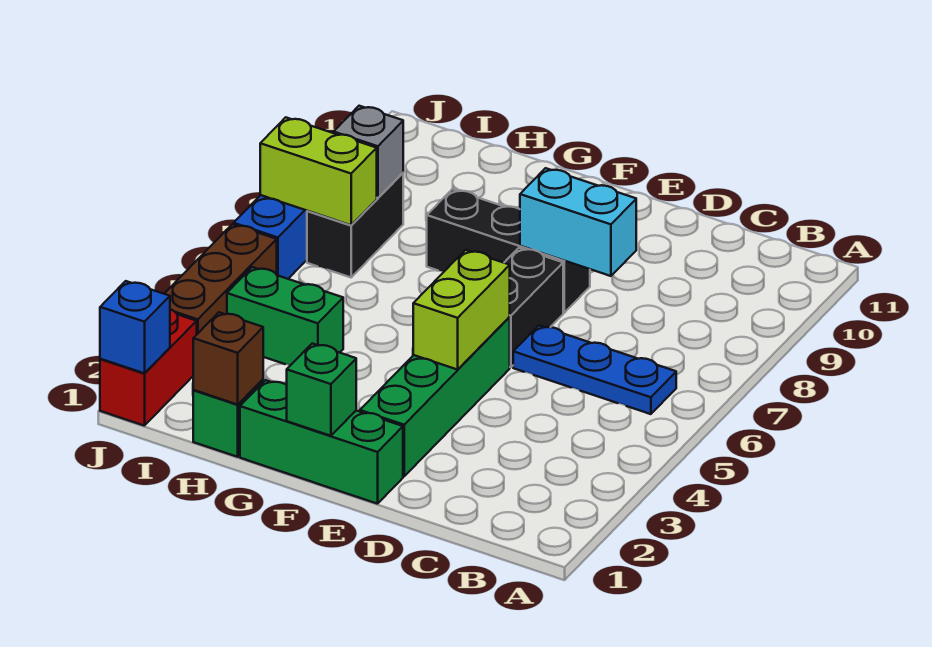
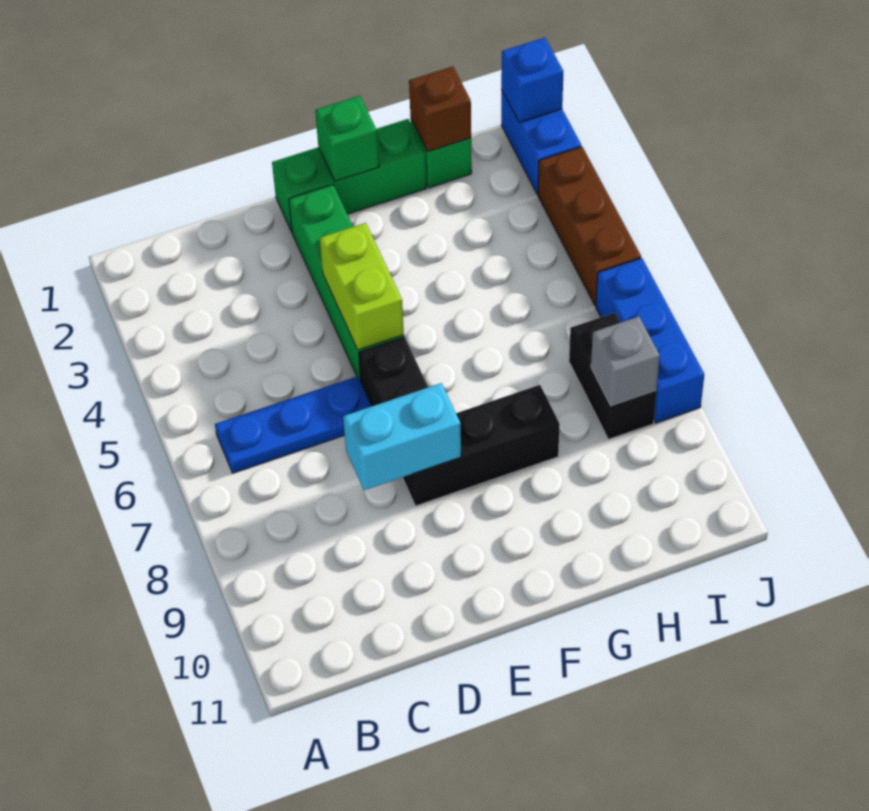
green brick H4:I4 level 1 -> none
lime brick I7:J7 level 2 -> none
red brick J1:J2 level 1 -> blue brick J1:J2 level 1

